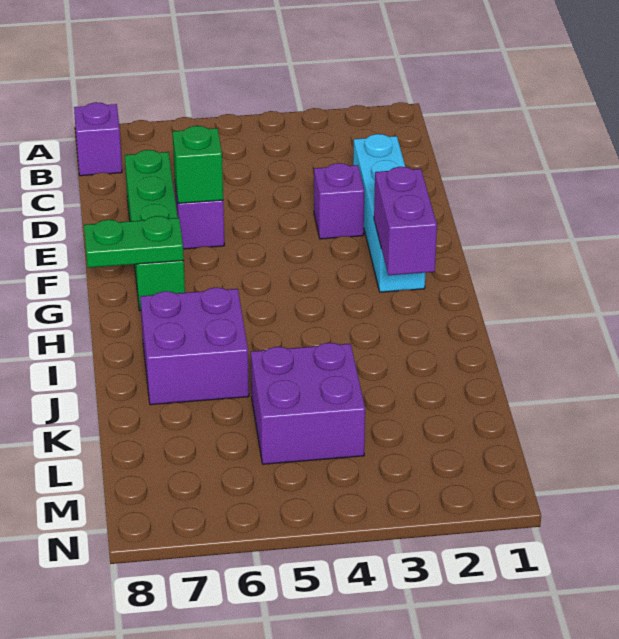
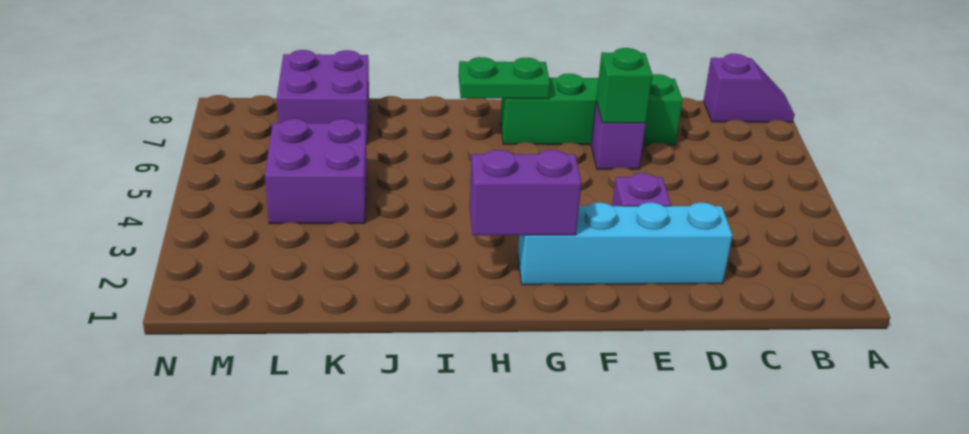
green plate G7:G8 level 2 -> green plate G7:H7 level 2
purple brick I6:J7 level 1 -> purple brick K7:L8 level 1

